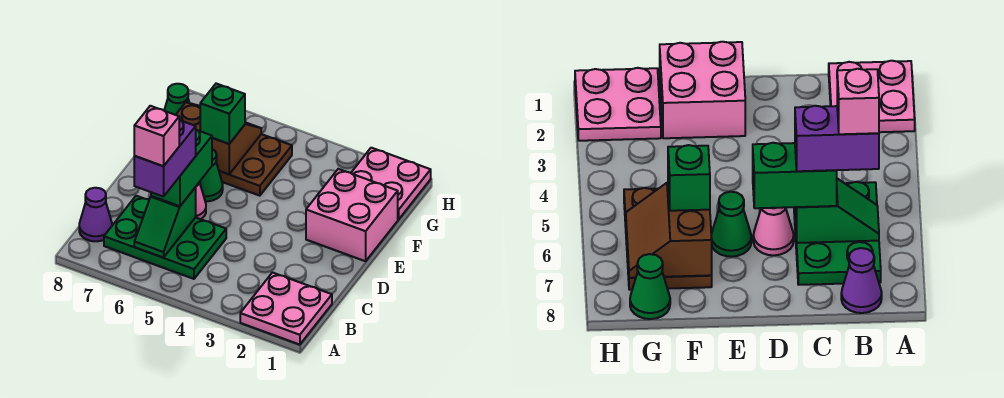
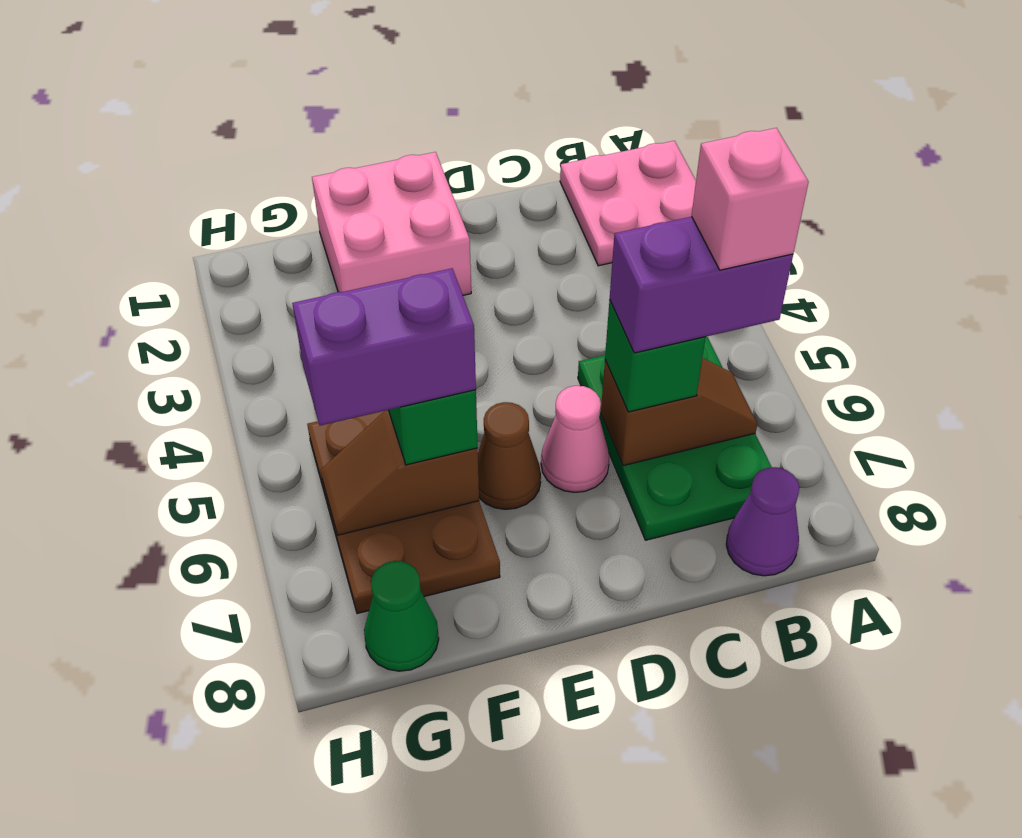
green slope B6:C6 level 2 top C -> brown slope B6:C6 level 2 top C
green brick C6:D6 level 3 -> green brick C6 level 3
green cone E6 level 1 -> brown cone E6 level 1
brown slope F6:G7 level 2 top F -> brown slope F6:G6 level 2 top F
none -> purple brick F6:G6 level 4
pink plate G1:H2 level 1 -> none

